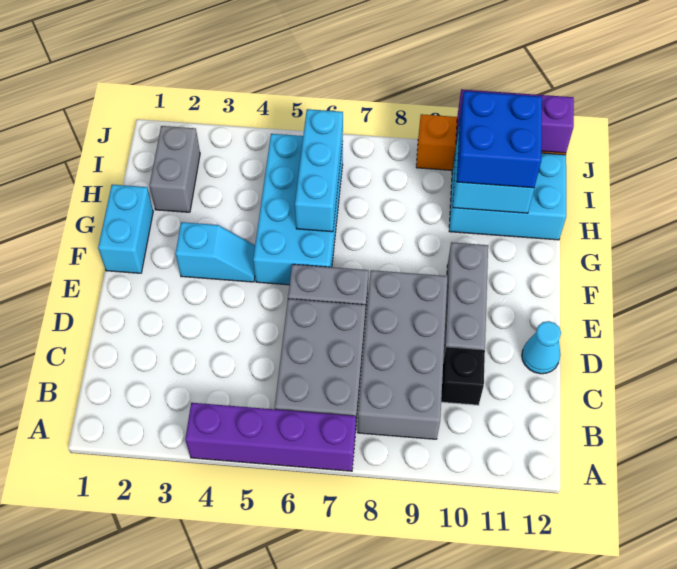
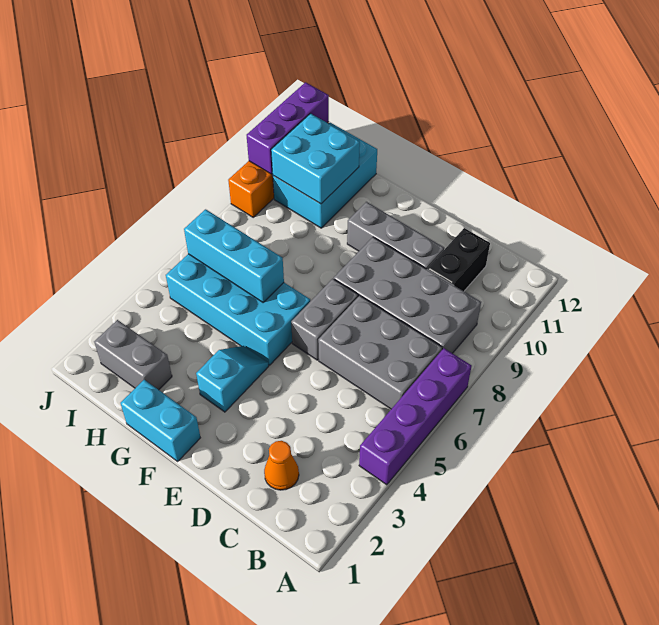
none -> orange cone C2 level 1
black brick C10 level 1 -> black brick C10:C11 level 1
cyan cone D12 level 1 -> none
blue brick H10:I11 level 3 -> none

